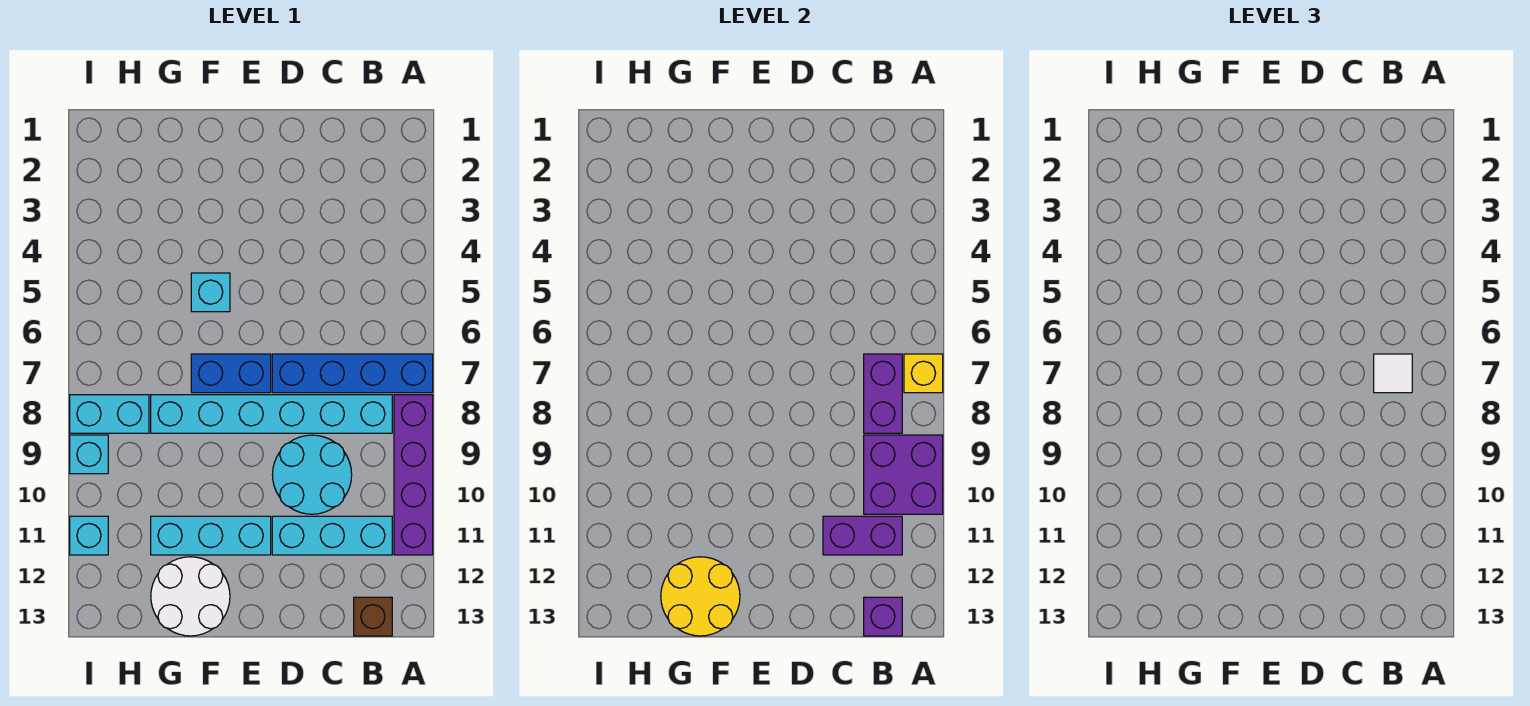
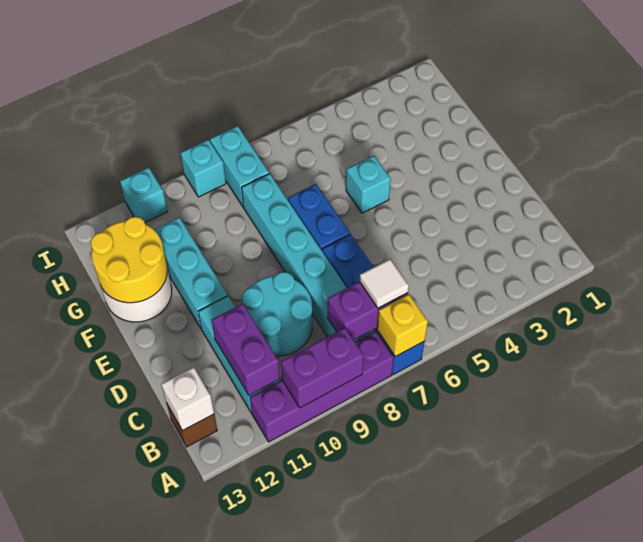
purple brick A9:B10 level 2 -> purple brick A9:A10 level 2
purple brick B13 level 2 -> white brick B13 level 2

